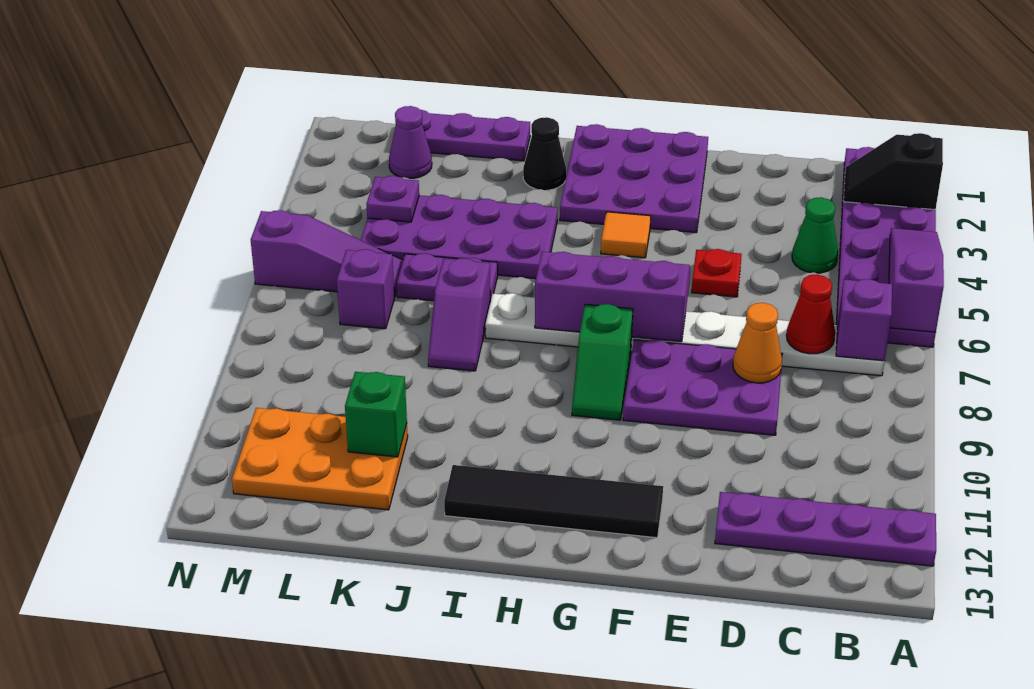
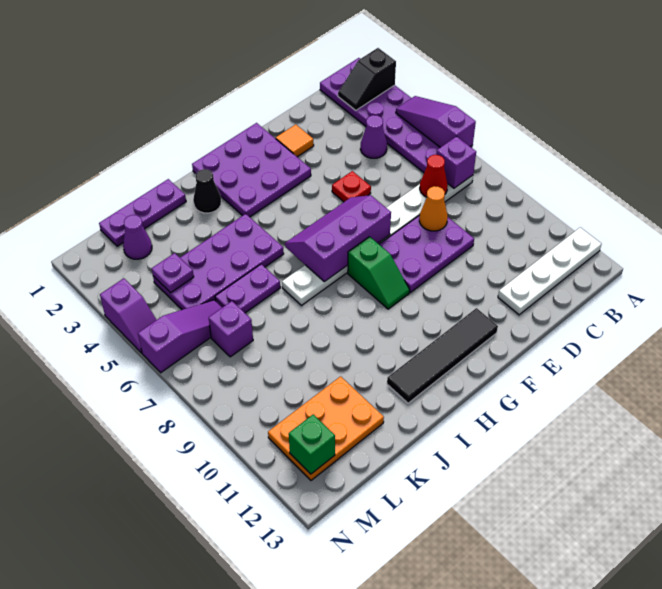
purple plate A12:D12 level 1 -> white plate A12:D12 level 1
green cone C4 level 1 -> purple cone C4 level 1
orange tile G4 level 1 -> orange tile E2 level 1
purple slope J7:J8 level 1 top 7 -> purple slope N4:N5 level 1 top 4
green brick K11 level 2 -> green brick M12 level 2

